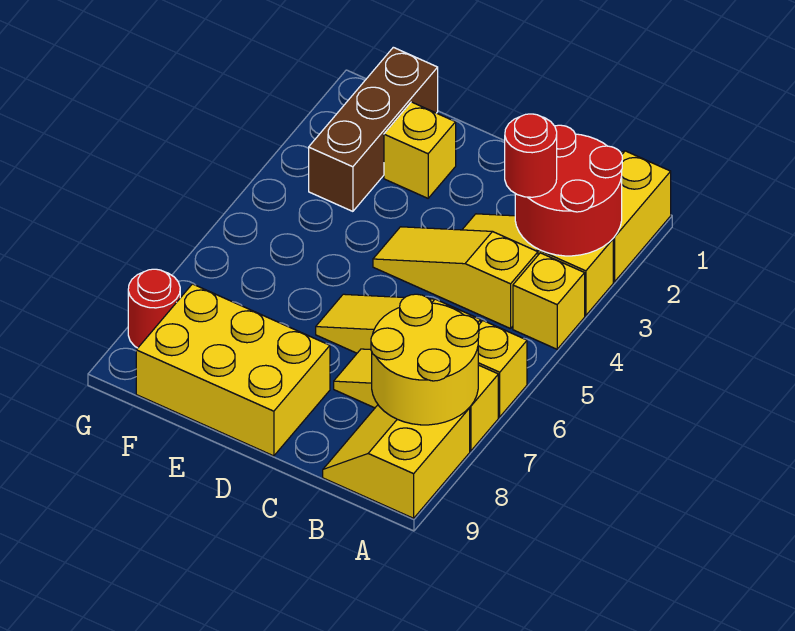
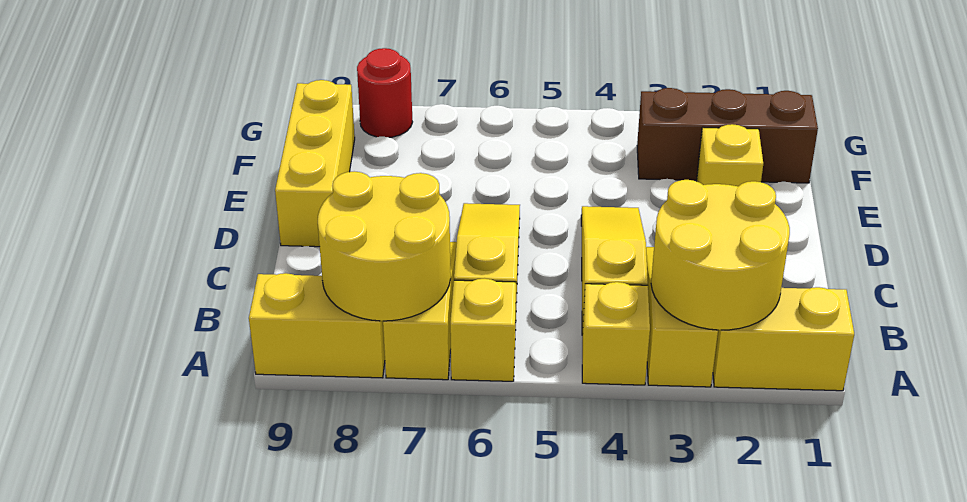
red round brick A2:B3 level 2 -> yellow round brick A2:B3 level 2
red round brick B3 level 3 -> none
yellow brick D8:F9 level 1 -> yellow brick D9:F9 level 1

